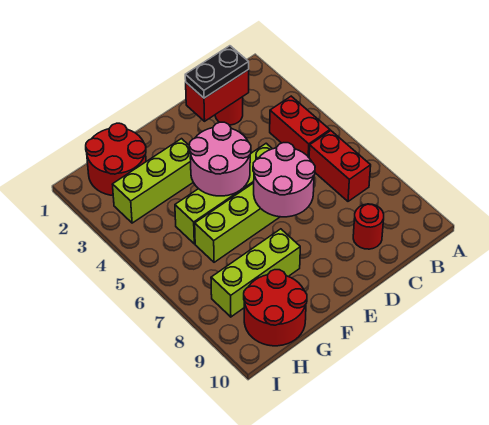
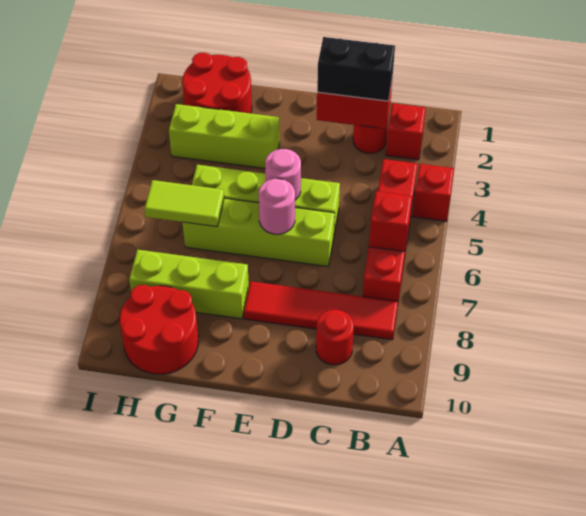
none -> red brick A4 level 1
none -> red brick B2 level 1
none -> red brick B6 level 2
none -> red tile B8:E8 level 1
black plate C2:D2 level 3 -> black brick C2:D2 level 3
pink round brick D6:E7 level 2 -> pink round brick E6 level 2
pink round brick E4:F5 level 2 -> pink round brick E5 level 2
none -> lime tile G6:H6 level 2

